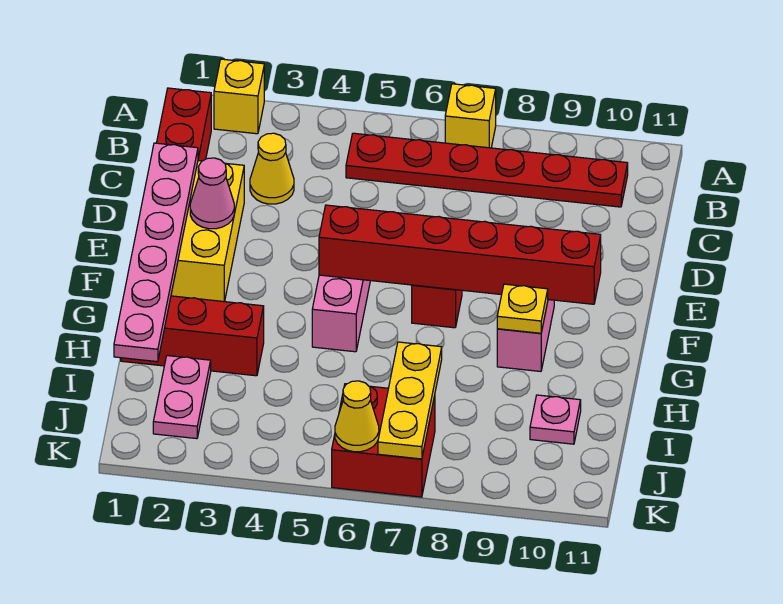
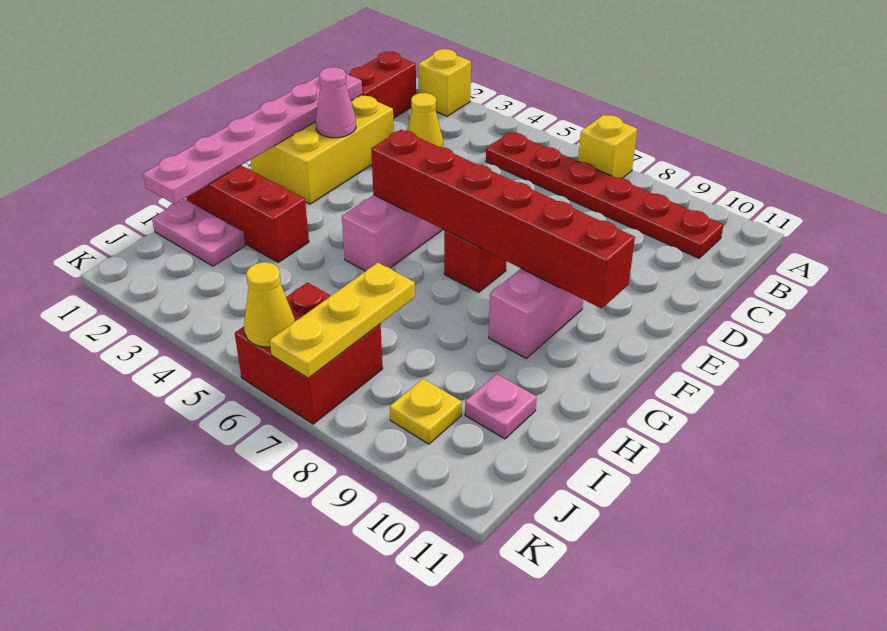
yellow plate G9 level 2 -> yellow plate J9 level 1
pink plate I2:J2 level 1 -> pink plate I1:I2 level 1

